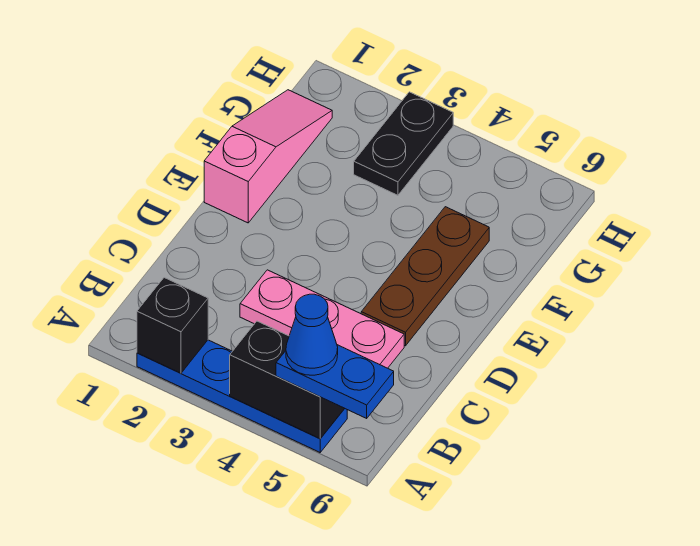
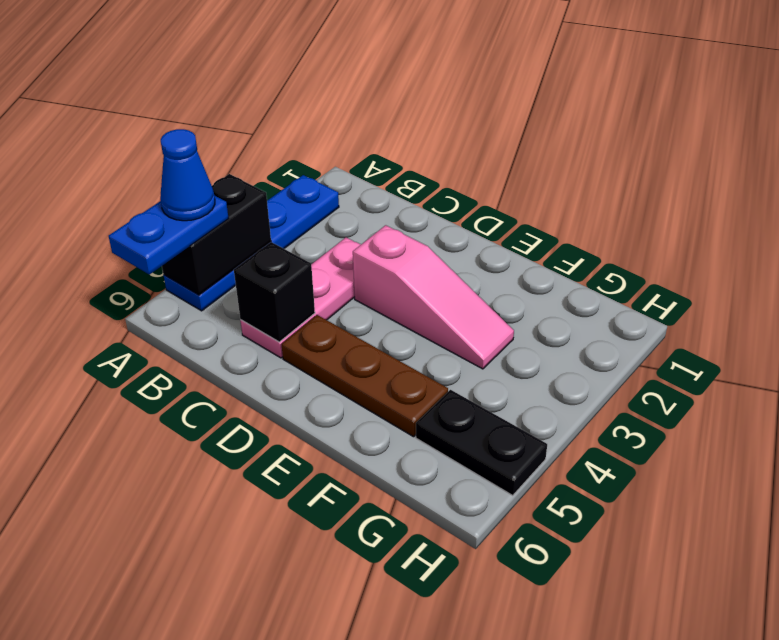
black brick A2 level 2 -> black brick C5 level 2
pink slope E1:G1 level 1 top E -> pink slope D3:F3 level 1 top D
black plate G3:H3 level 1 -> black plate G5:H5 level 1

